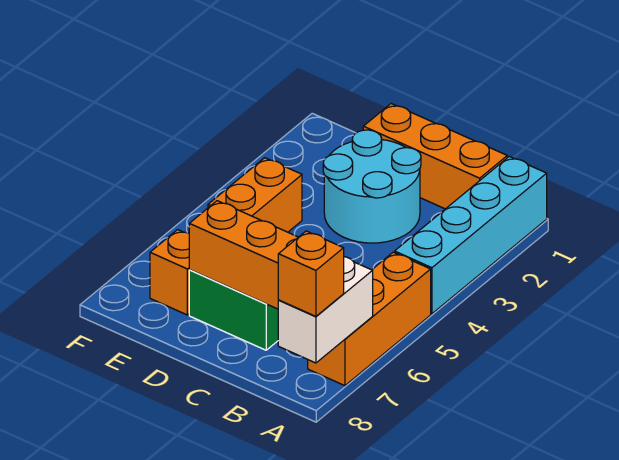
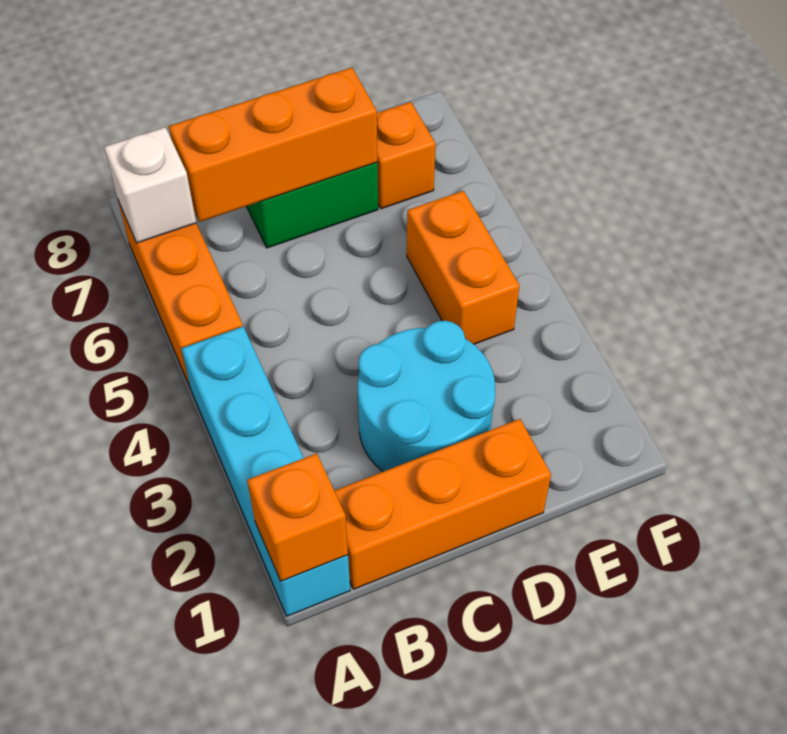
white brick A7:A8 level 2 -> white brick A7 level 2
orange brick A8 level 3 -> orange brick A1 level 2

